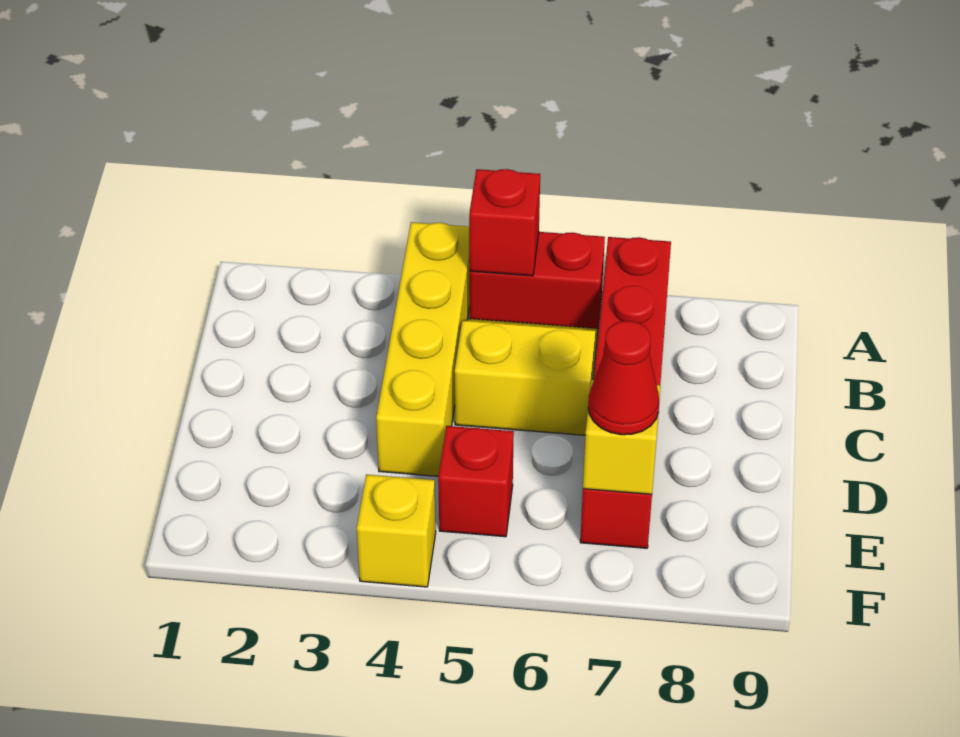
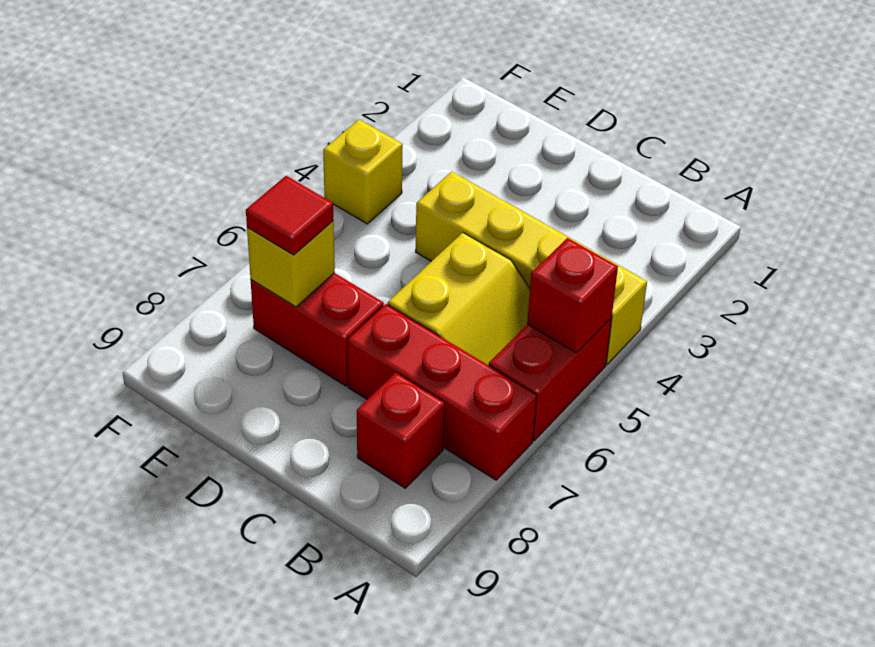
red brick E5 level 1 -> red brick B8 level 1
red cone E7 level 3 -> red tile E7 level 3

